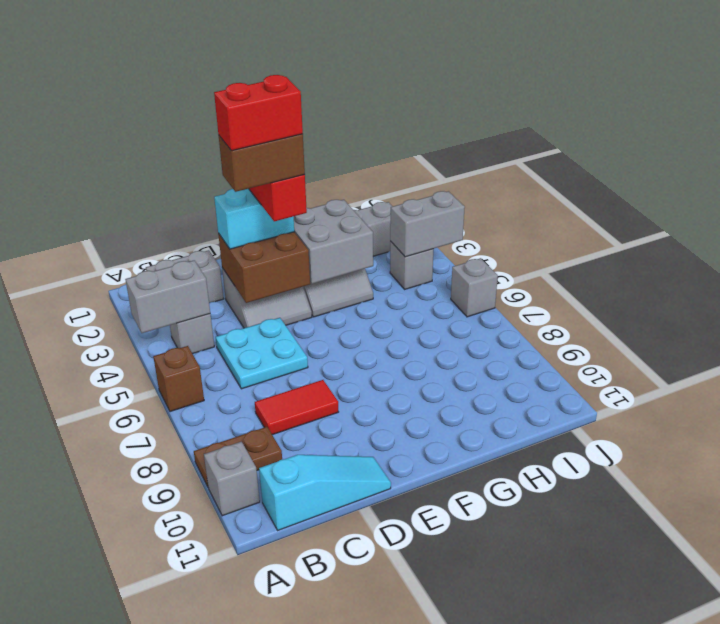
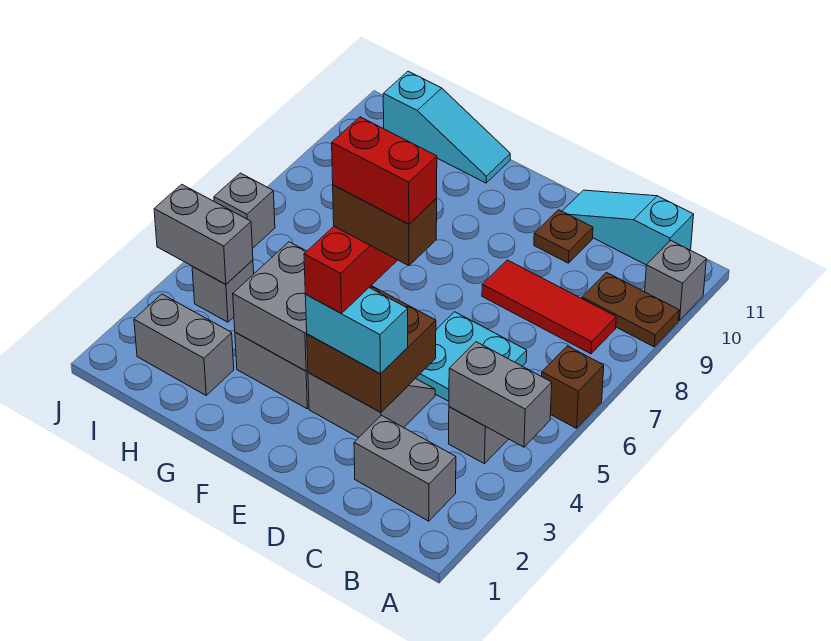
red tile C8:D8 level 1 -> red tile B8:D8 level 1
none -> brown plate D10 level 1
none -> cyan slope G11:I11 level 1 top I

